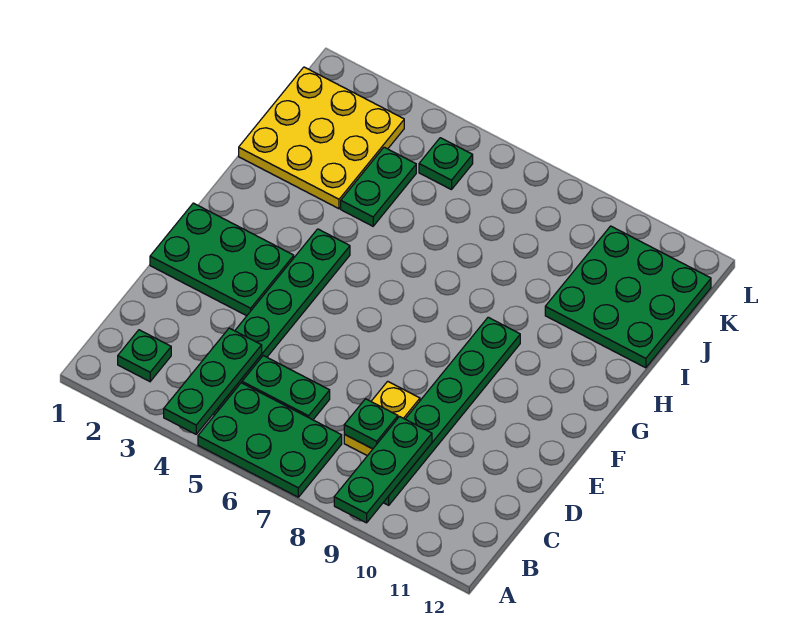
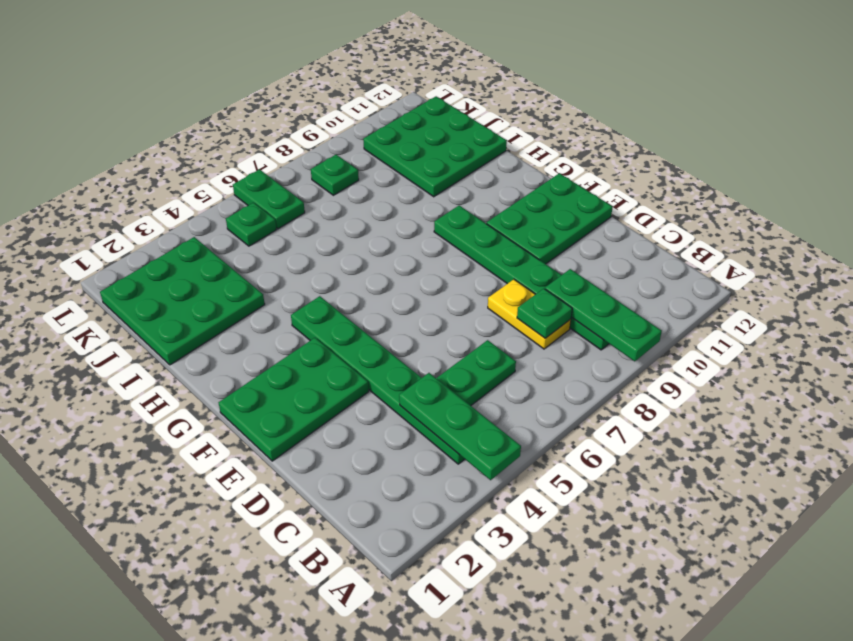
green plate A5:B7 level 1 -> green plate E10:F12 level 1
green plate B2 level 1 -> green plate K8 level 1
yellow plate I1:K3 level 1 -> green plate I1:K3 level 1
green plate I4:J4 level 1 -> green plate K6:L6 level 1

